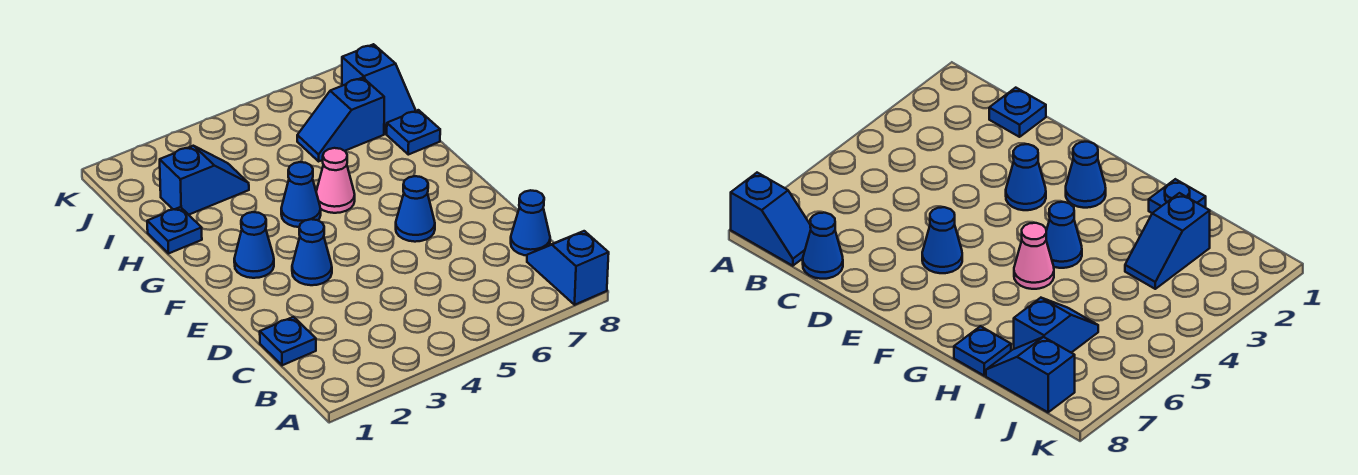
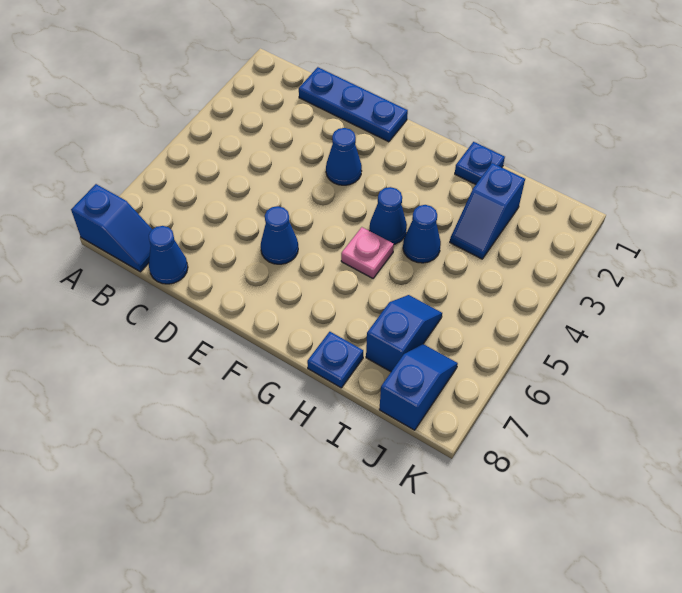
blue plate C1 level 1 -> blue plate C1:E1 level 1
blue cone F2 level 1 -> blue cone H4 level 1
pink cone G5 level 1 -> pink plate G5 level 1
blue slope I8:J8 level 1 top J -> blue slope J7:J8 level 1 top 8

